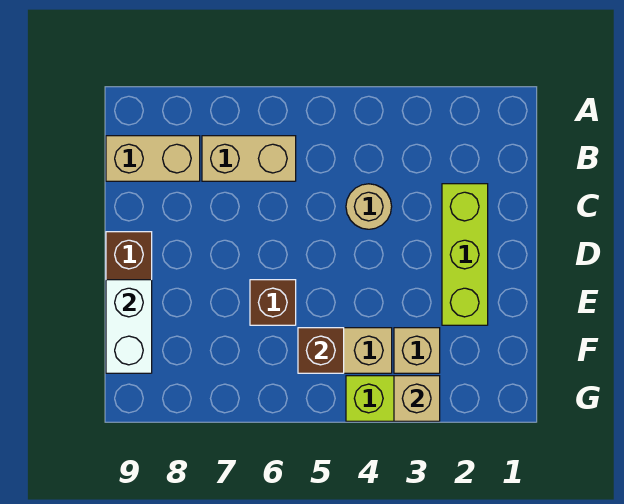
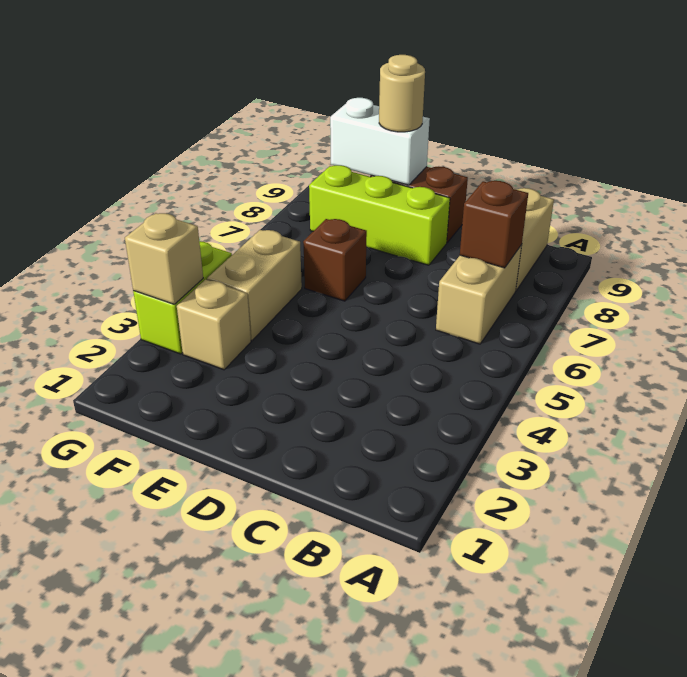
lime brick C2:E2 level 1 -> lime brick D8:F8 level 1
tan round brick C4 level 1 -> tan round brick E9 level 3
brown brick F5 level 2 -> brown brick B7 level 2

